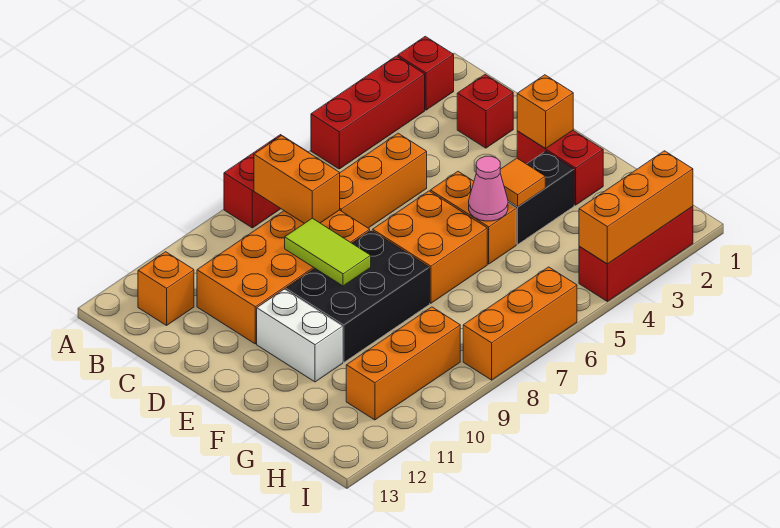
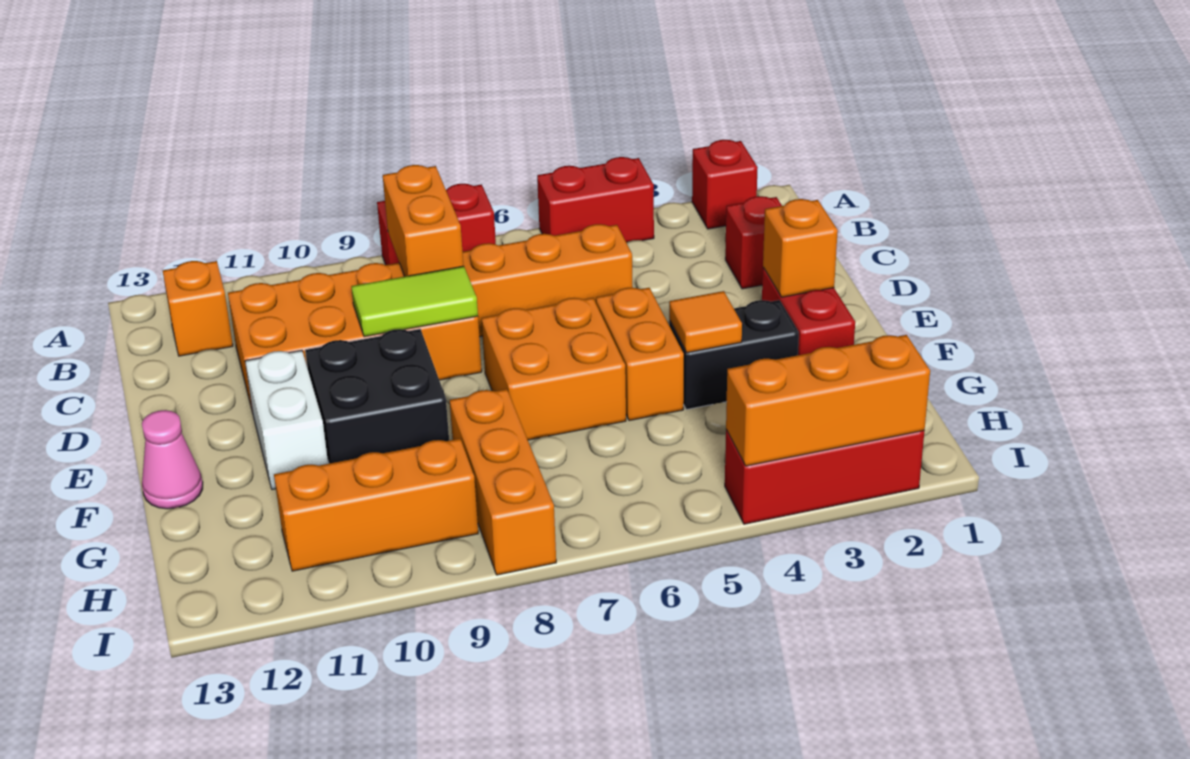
red brick A3:A5 level 1 -> red brick A4:A5 level 1
lime tile D9:E9 level 2 -> lime tile D8:D9 level 2
black brick E8:F10 level 1 -> black brick E9:F10 level 1
pink cone F5 level 2 -> pink cone F13 level 1
orange brick I6:I8 level 1 -> orange brick G8:I8 level 1

